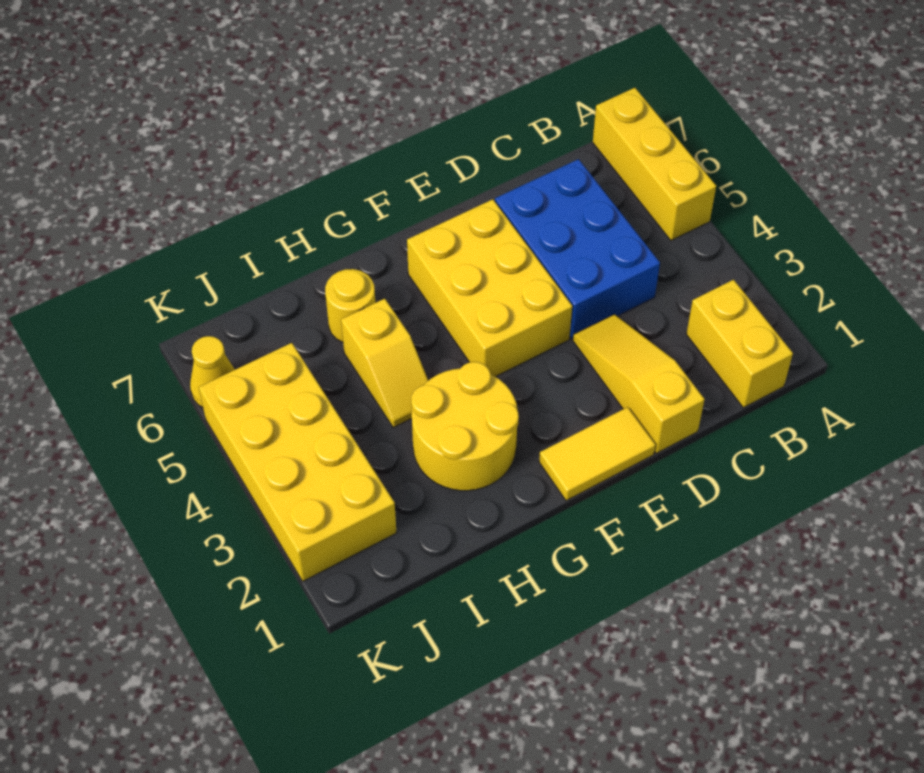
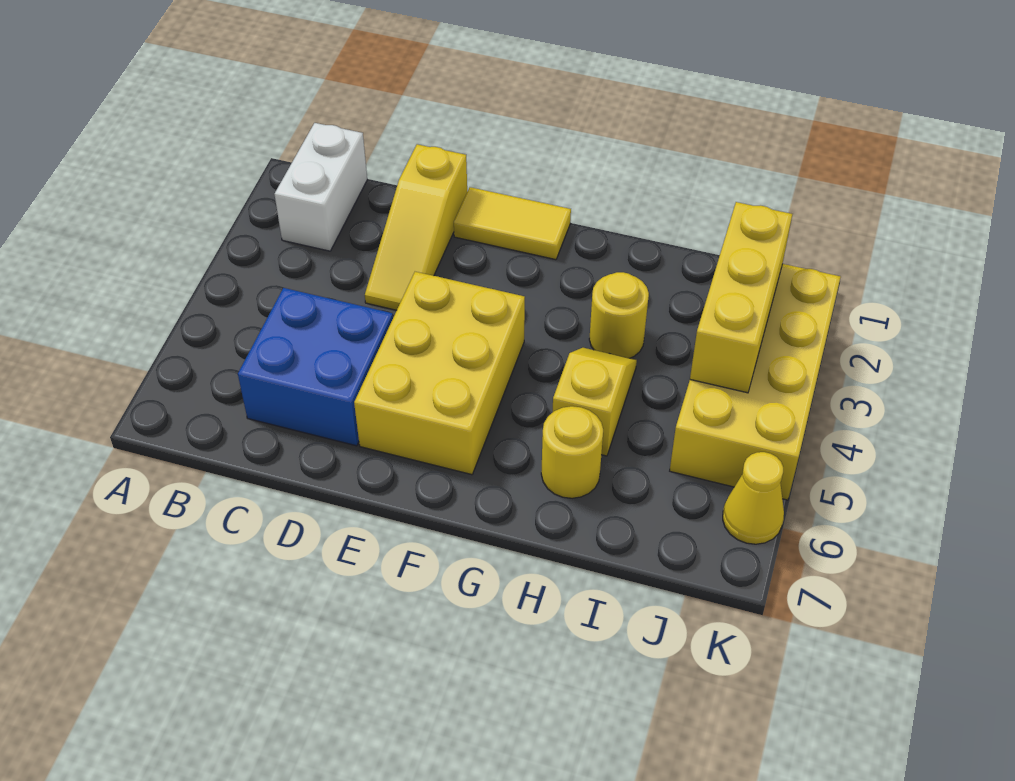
yellow brick A5:A7 level 1 -> yellow brick J2:J4 level 2
yellow brick B1:B2 level 1 -> white brick B1:B2 level 1
blue brick C4:D6 level 1 -> blue brick C5:D6 level 1
yellow round brick G2:H3 level 1 -> yellow round brick H3 level 1

